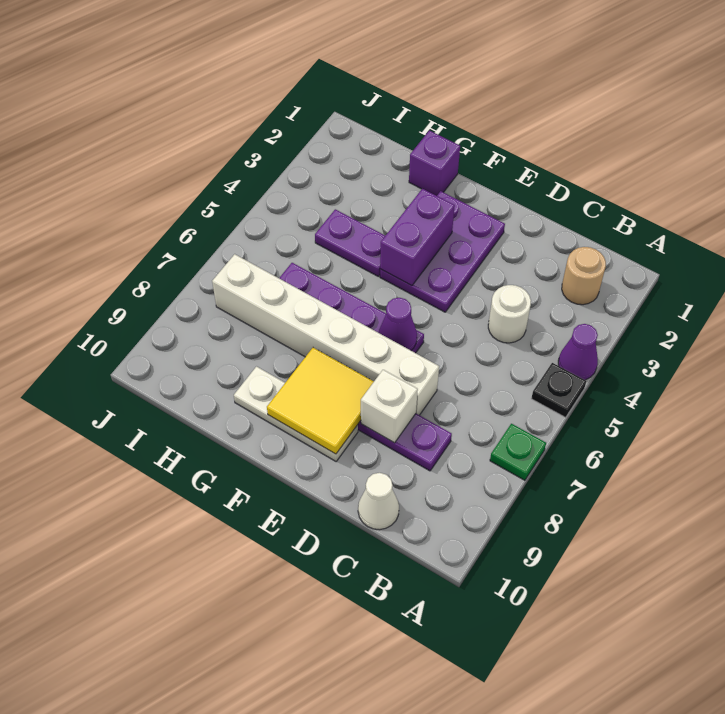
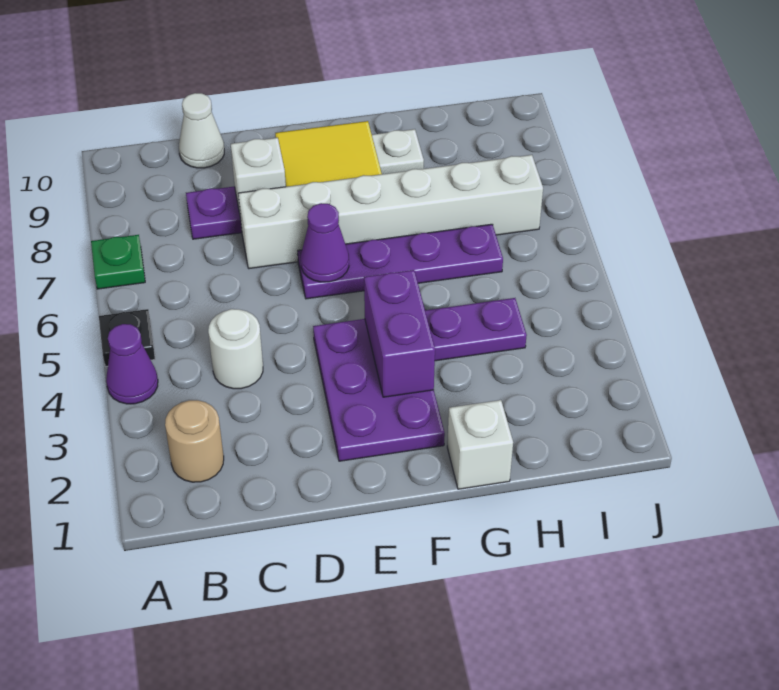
purple brick G1 level 1 -> white brick G1 level 1

